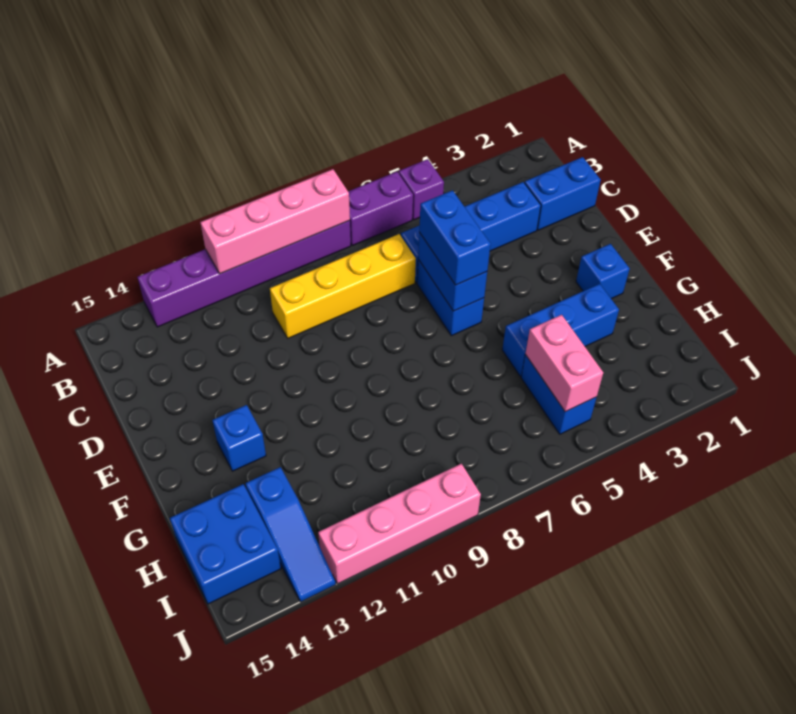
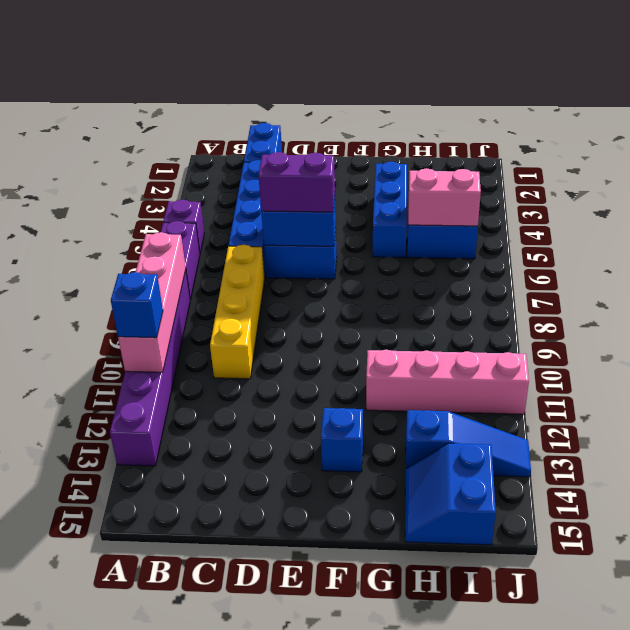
blue brick D6:E6 level 3 -> purple brick D6:E6 level 3
blue brick F2 level 1 -> blue brick A11 level 3
blue brick H14:I15 level 1 -> blue slope H14:I15 level 1 top I
pink brick J9:J12 level 1 -> pink brick G11:J11 level 1

